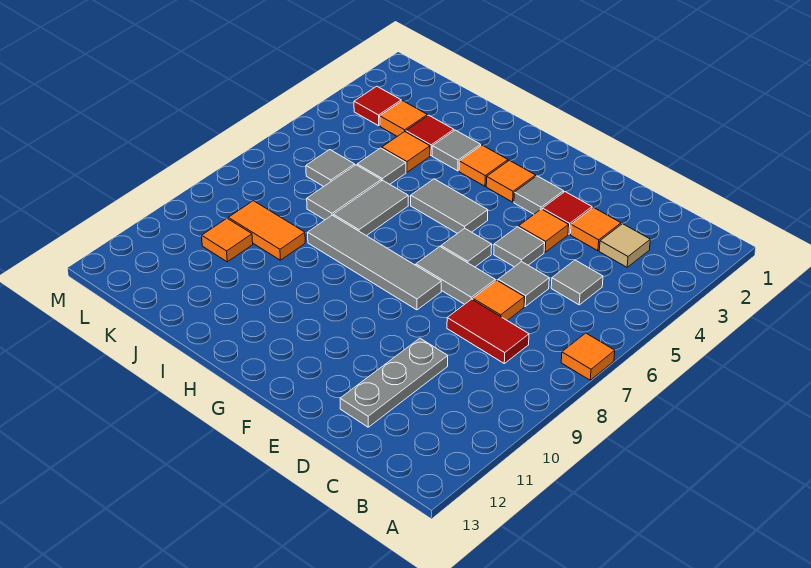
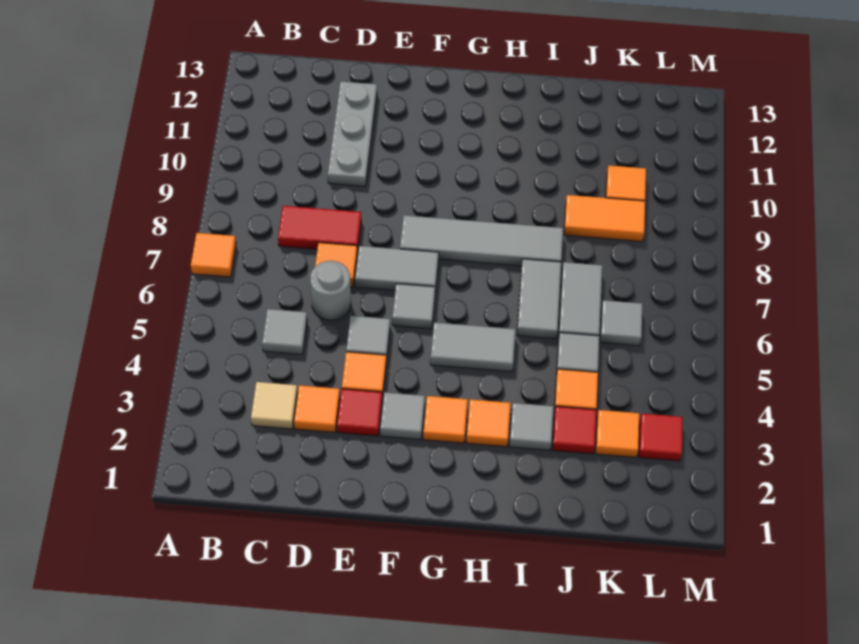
grey tile D6 level 1 -> grey round brick D6 level 1

